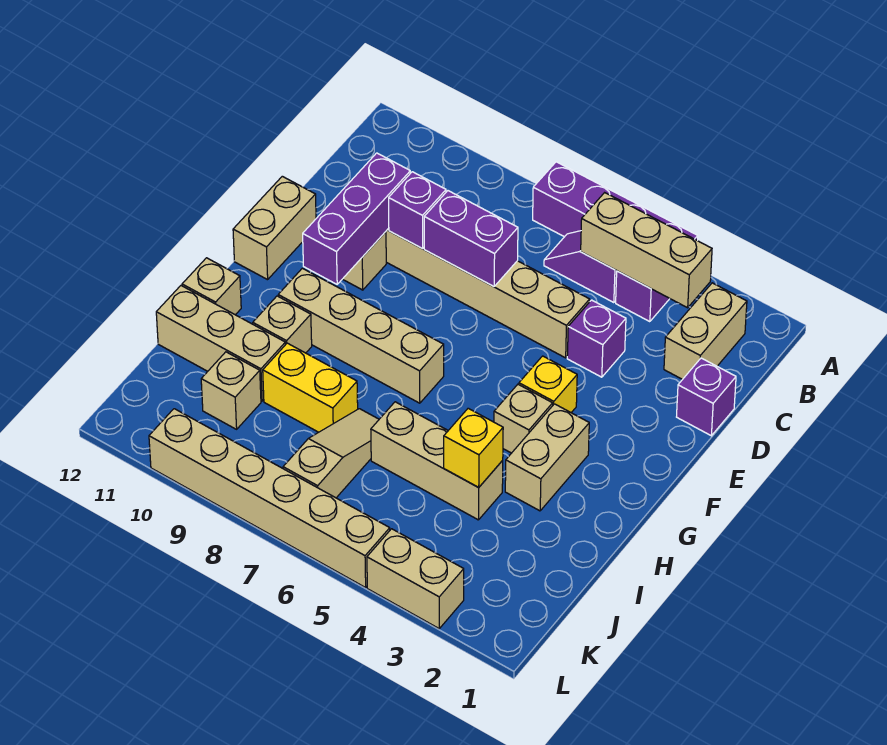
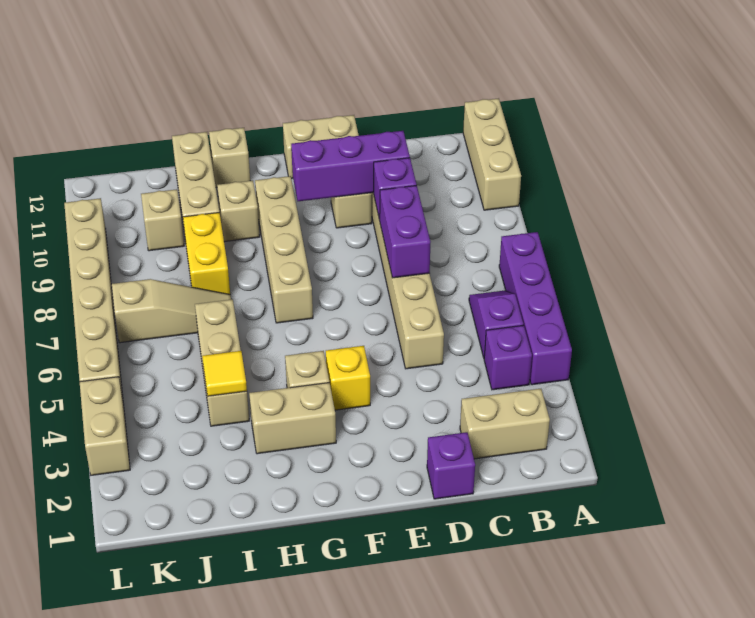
tan brick B3:B5 level 2 -> tan brick A10:A12 level 1
purple brick D4 level 1 -> none
yellow brick I4 level 2 -> yellow tile I4 level 2

